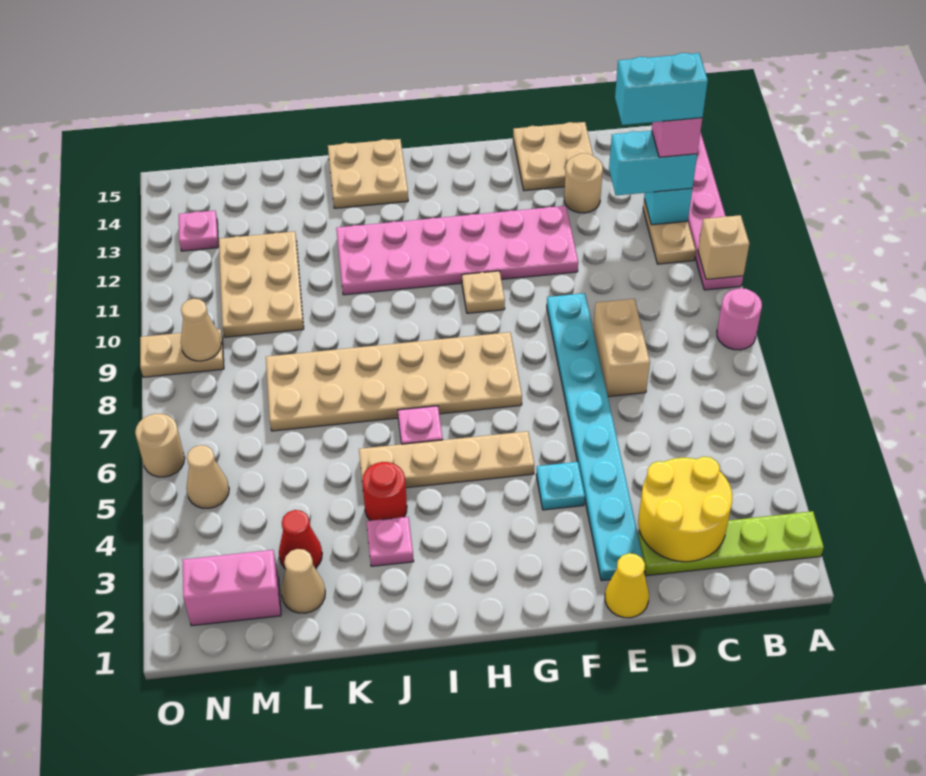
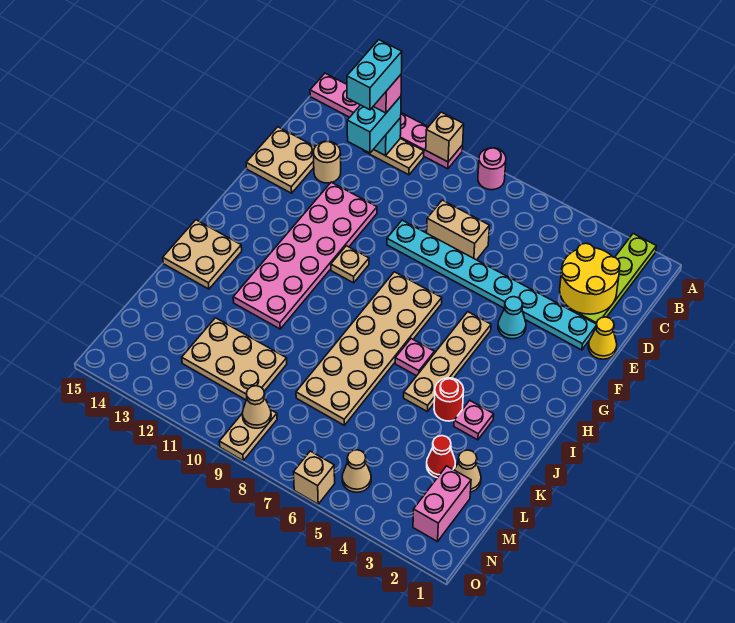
cyan plate F4 level 1 -> cyan cone F4 level 1
pink plate N13 level 1 -> none
tan round brick O6 level 1 -> tan brick O6 level 1

